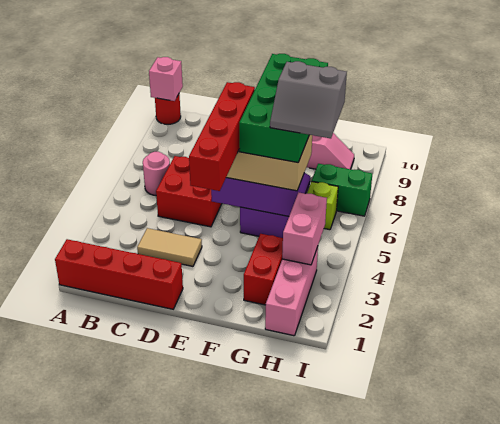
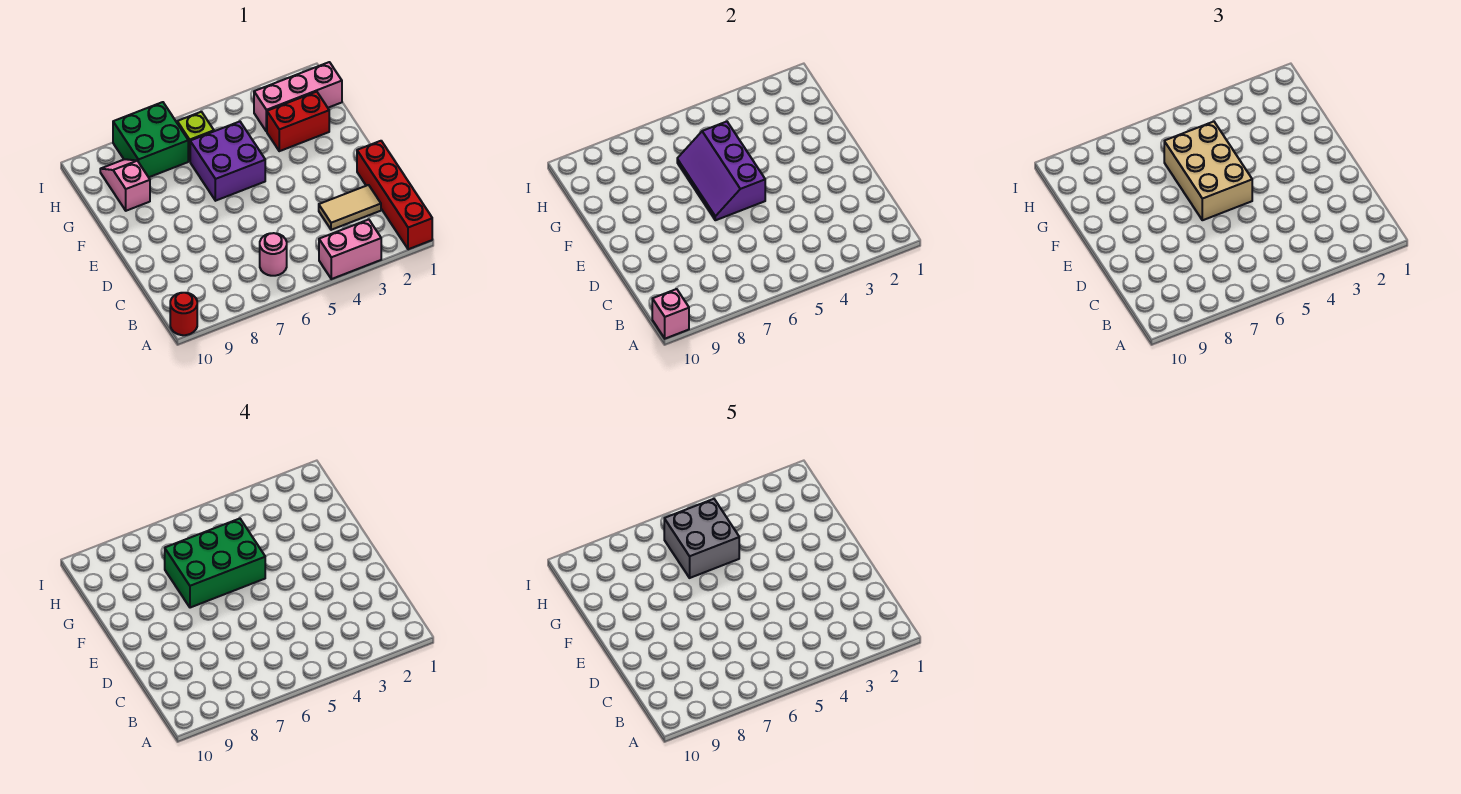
tan tile C3:D3 level 1 -> tan tile C2:C3 level 1
red brick C5:D6 level 1 -> none
red brick E3:E6 level 4 -> none
green brick F5:G8 level 4 -> green brick F5:G7 level 4
grey slope G5:H6 level 5 top 6 -> grey brick G5:H6 level 5
pink brick H3:H4 level 2 -> pink brick A3:A4 level 1
green brick H7:I7 level 1 -> green brick H7:I8 level 1

